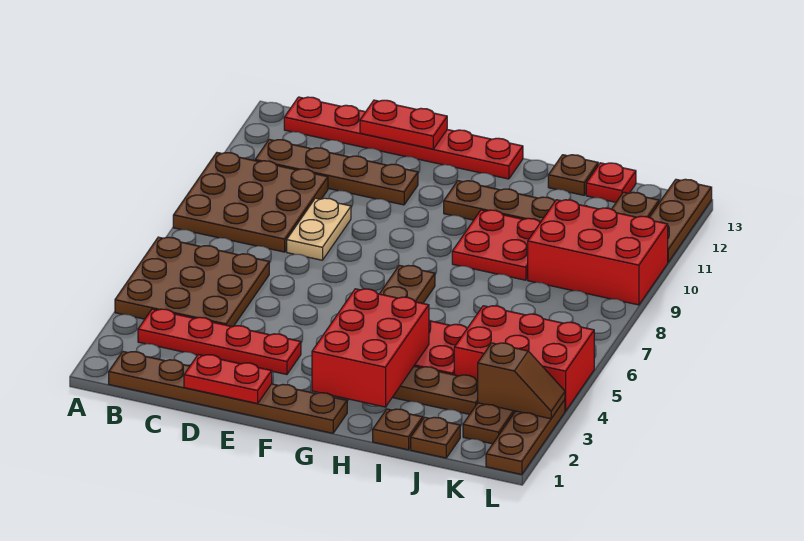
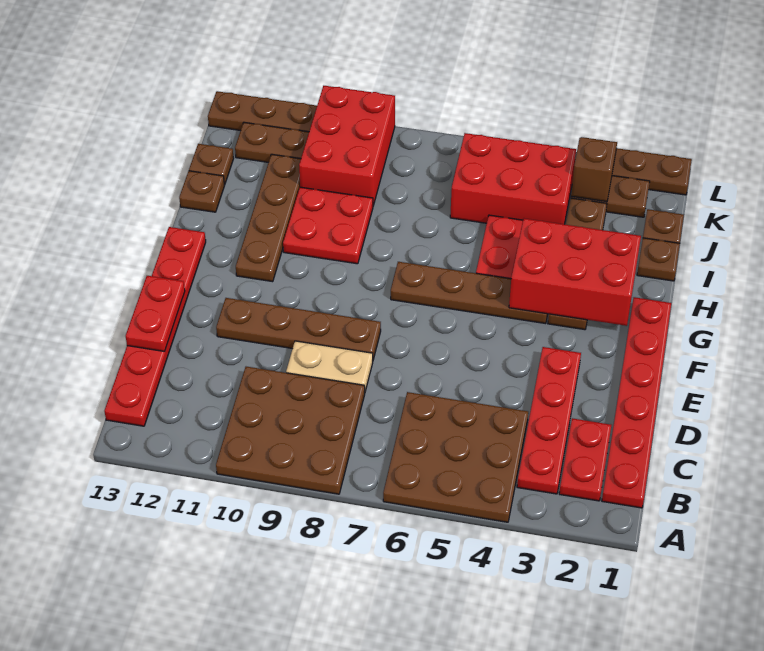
brown plate B1:G1 level 1 -> red plate B1:G1 level 1
brown plate B11:E11 level 1 -> brown plate E8:E11 level 1
red plate D1:E1 level 2 -> red plate B2:C2 level 1
red brick J4:L5 level 1 -> red brick J4:K6 level 1
red plate J13 level 1 -> brown plate J13 level 1

